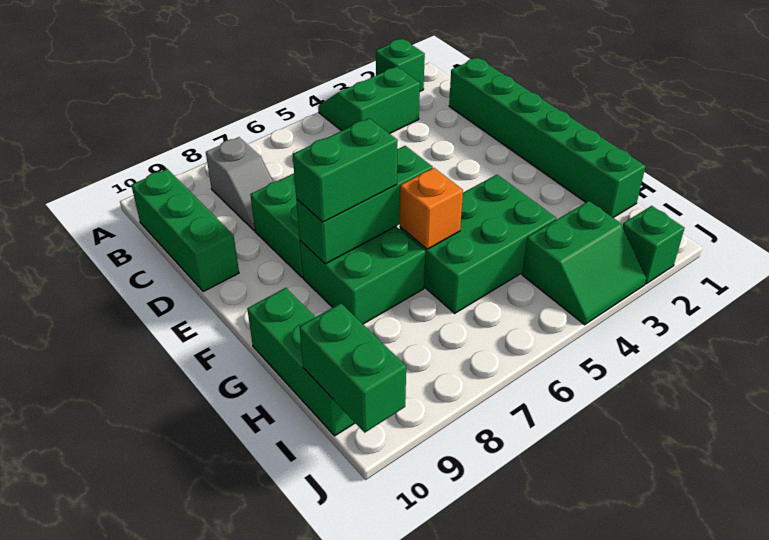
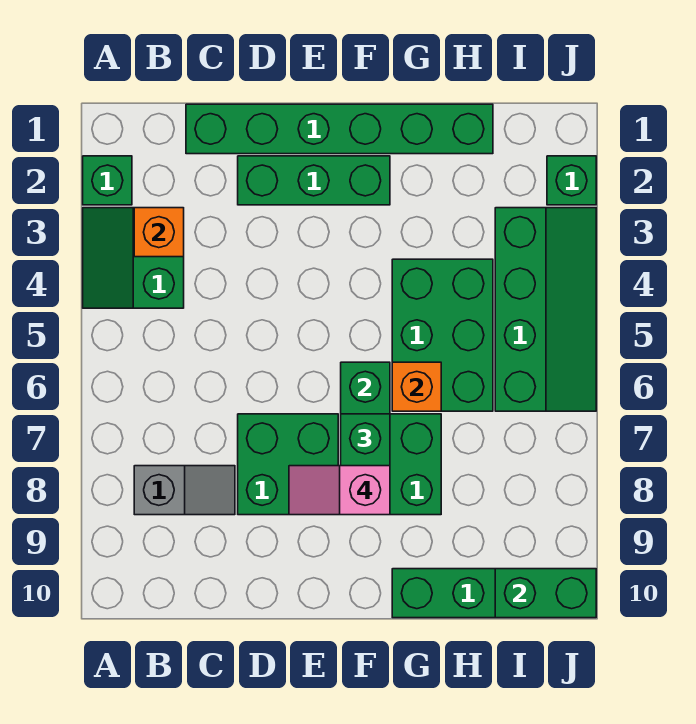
none -> orange brick B3 level 2
green brick B10:D10 level 1 -> green brick D2:F2 level 1
none -> pink slope E8:F8 level 4 top F
green slope I3:J4 level 1 top I -> green slope I3:J6 level 1 top I

